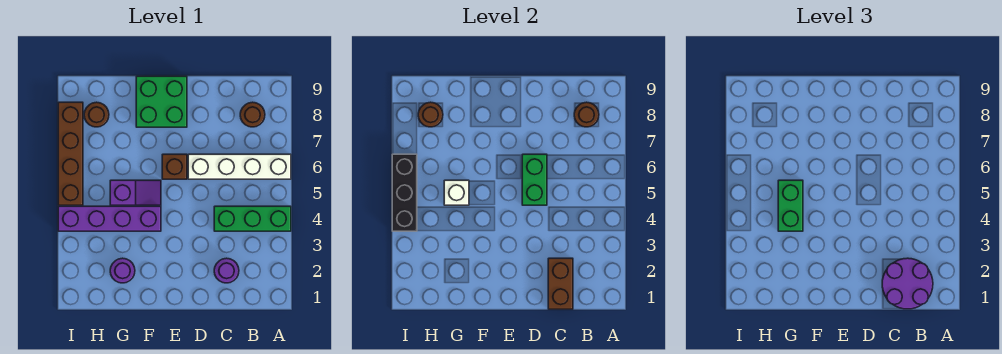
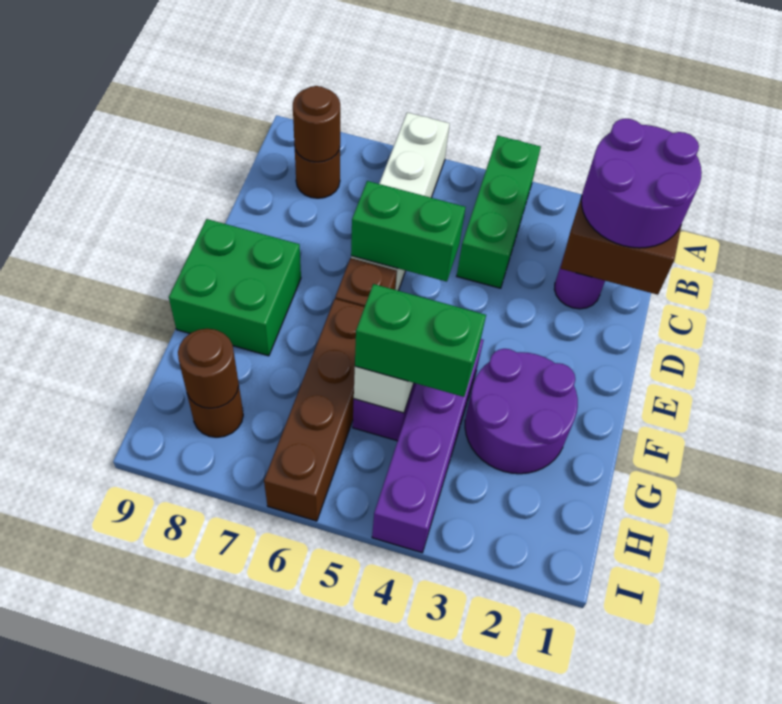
purple round brick G2 level 1 -> purple round brick F2:G3 level 1
black brick I4:I6 level 2 -> none
brown brick I5:I8 level 1 -> brown brick F6:I6 level 1

